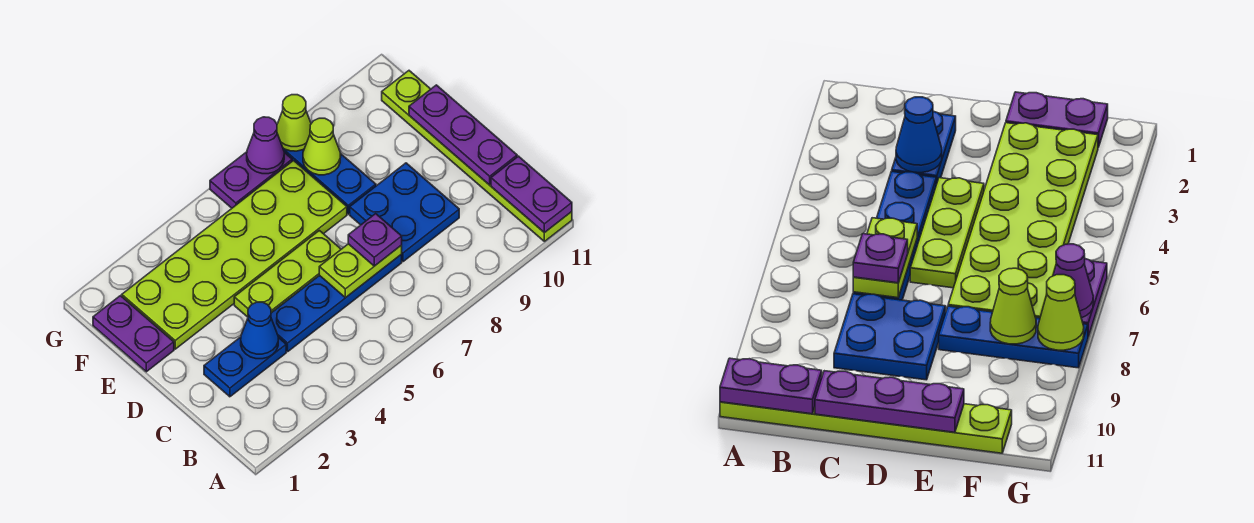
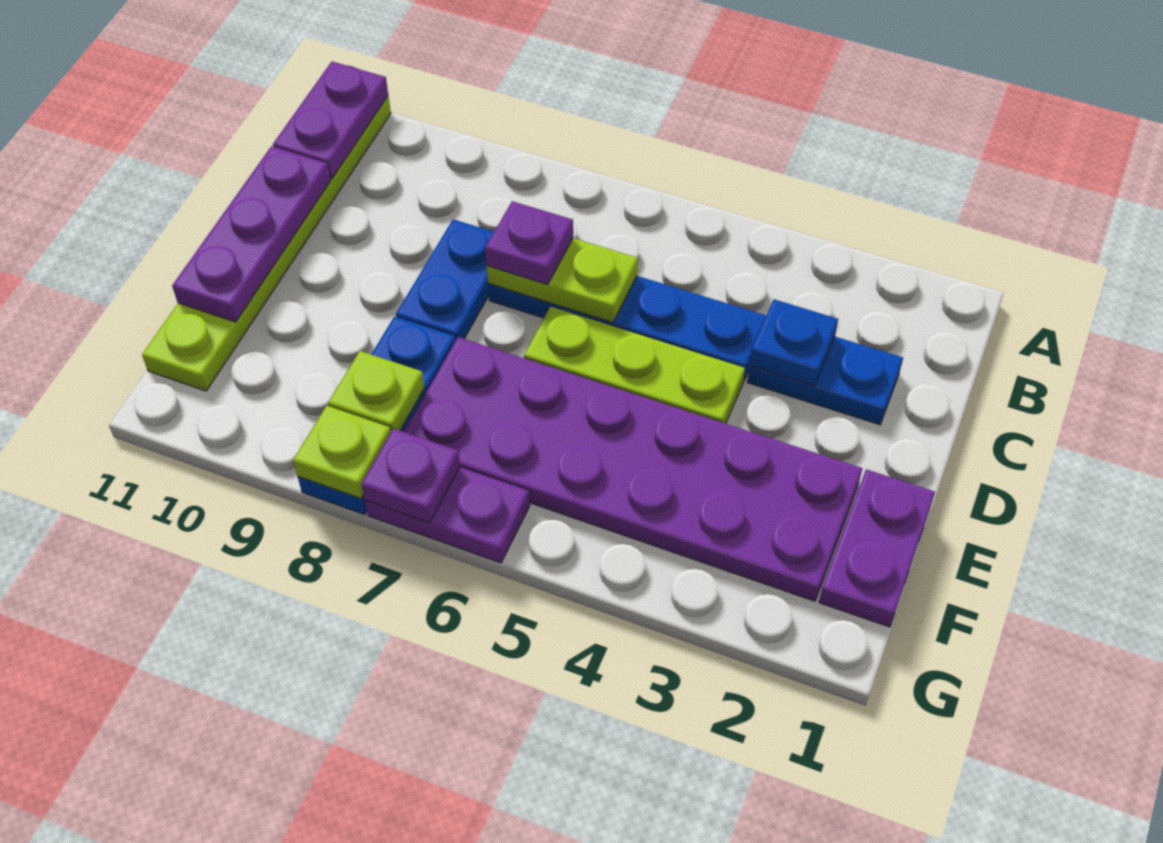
blue cone C3 level 2 -> blue plate C3 level 2
blue plate C8:D9 level 1 -> blue plate C8:D8 level 1
lime plate E2:F7 level 1 -> purple plate E2:F7 level 1
lime cone F8 level 2 -> lime plate F8 level 2
purple cone G7 level 2 -> purple plate G7 level 2
lime cone G8 level 2 -> lime plate G8 level 2

